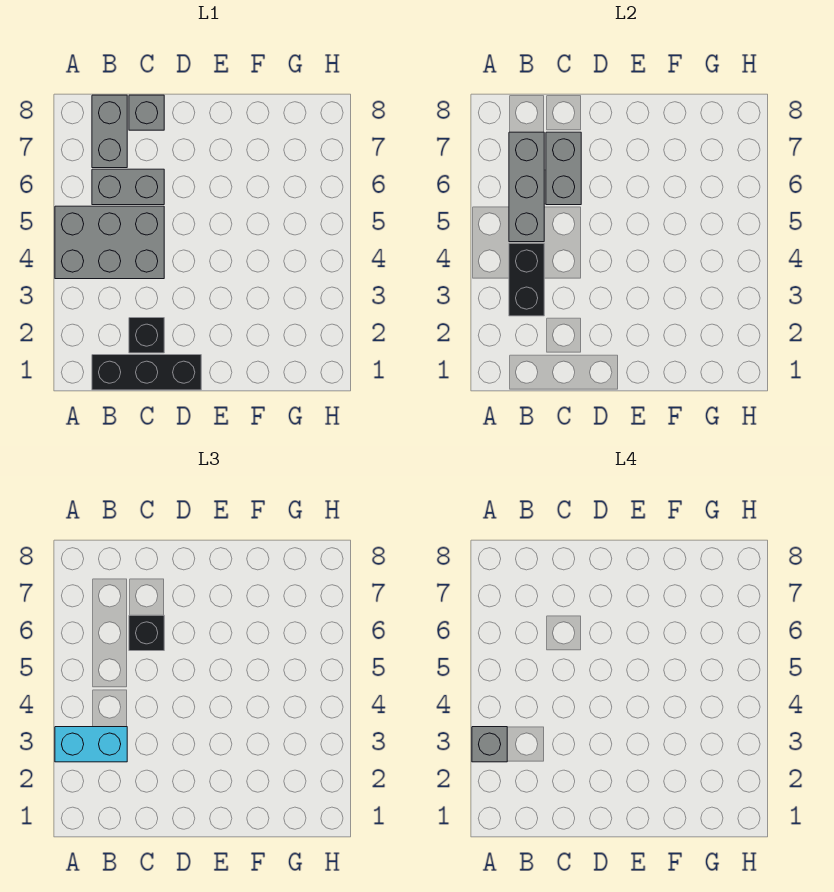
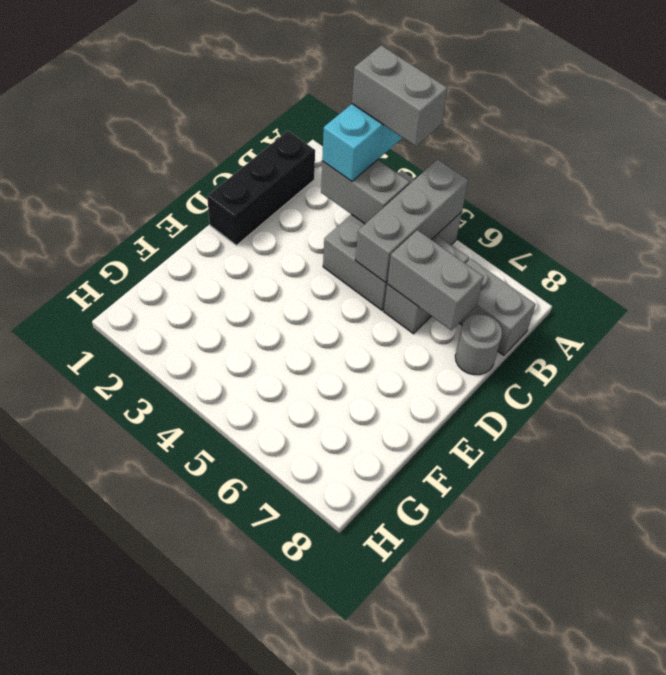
grey brick A3 level 4 -> grey brick A3:A4 level 4
black brick B3:B4 level 2 -> grey brick B3:B4 level 2
grey brick B5:B7 level 2 -> grey brick A5:C5 level 2
black brick C2 level 1 -> none
black brick C6 level 3 -> none
grey brick C8 level 1 -> grey round brick C8 level 1

